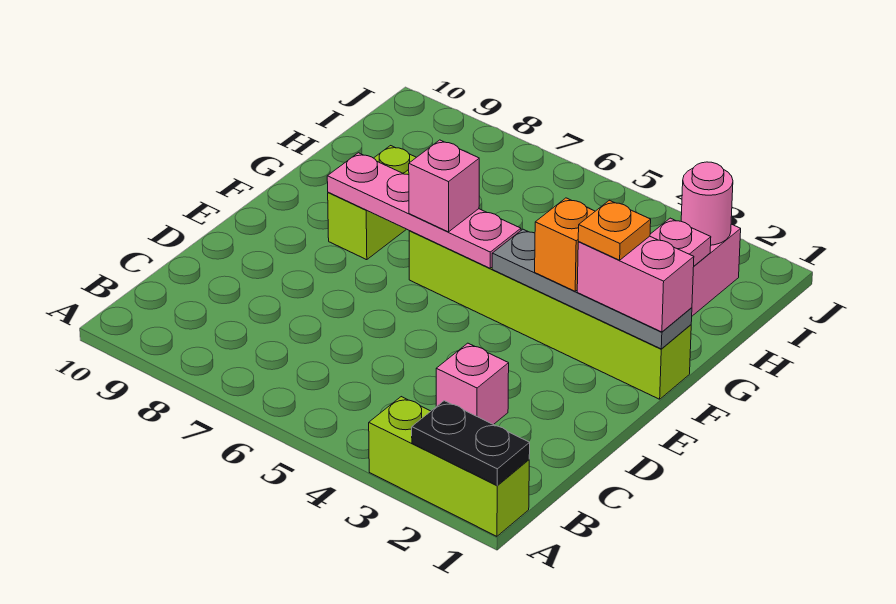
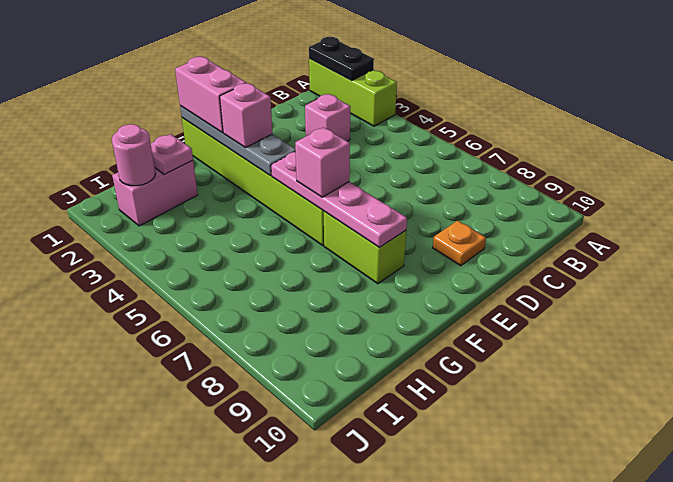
orange plate F2 level 4 -> orange plate D9 level 1
orange brick F3 level 3 -> pink brick F3 level 3
lime brick F8:G8 level 1 -> lime brick F7:F8 level 1

